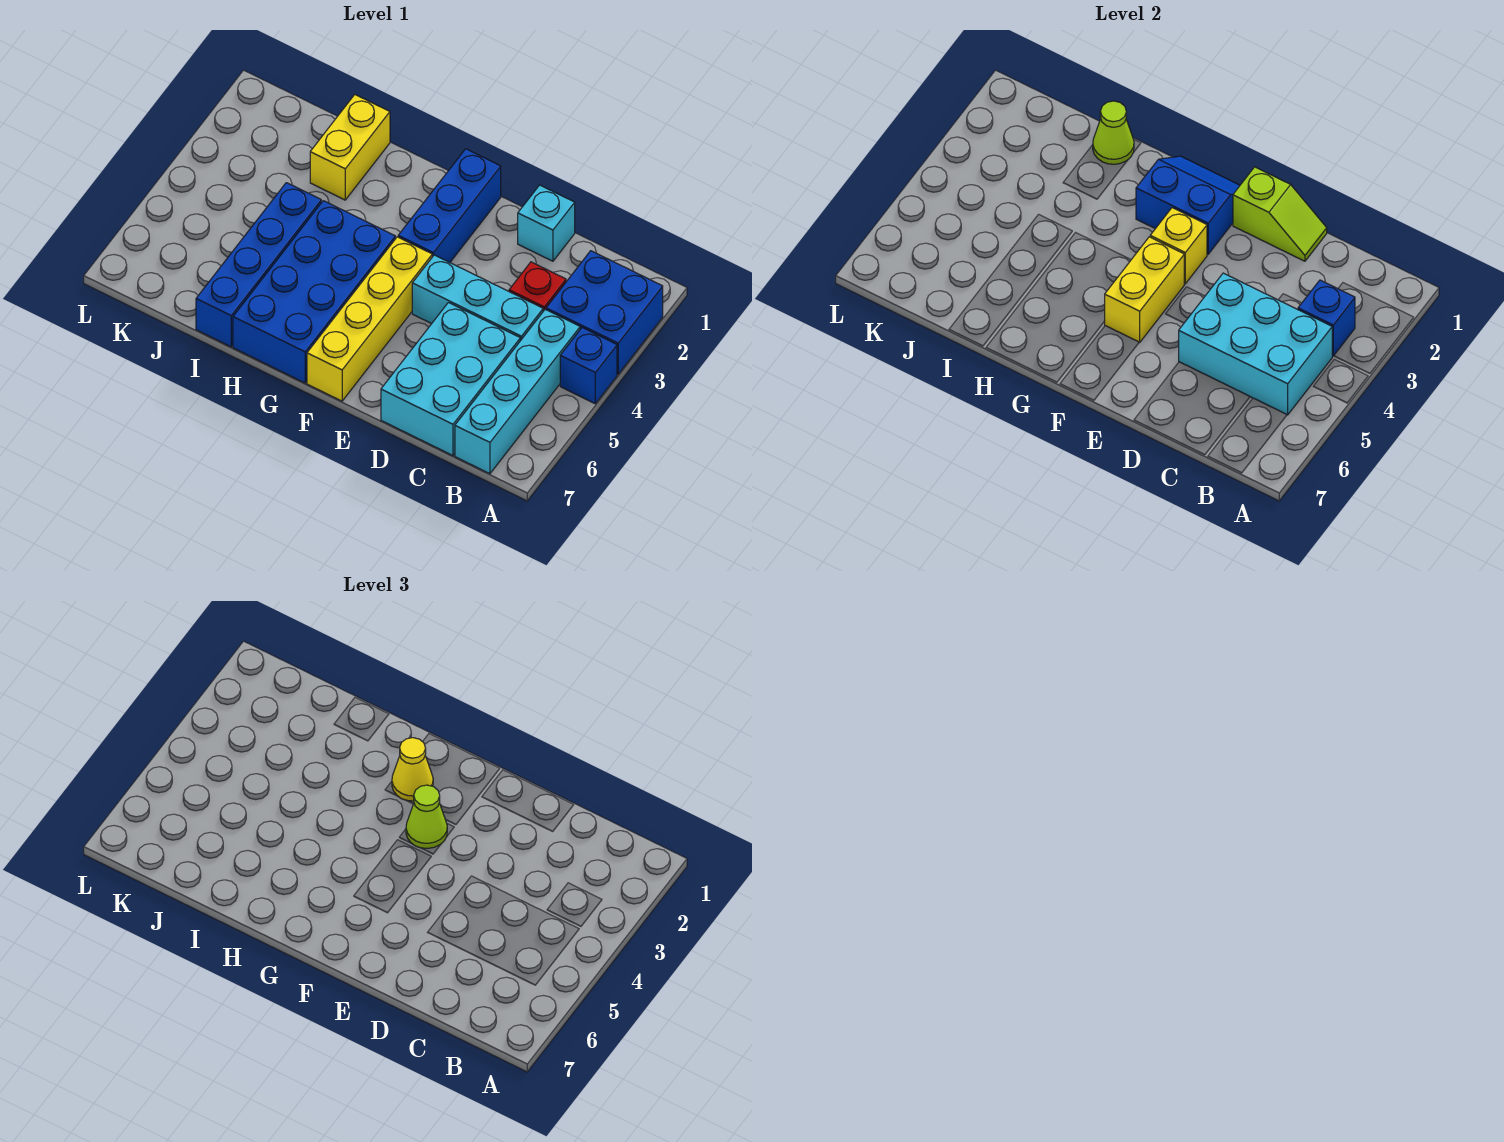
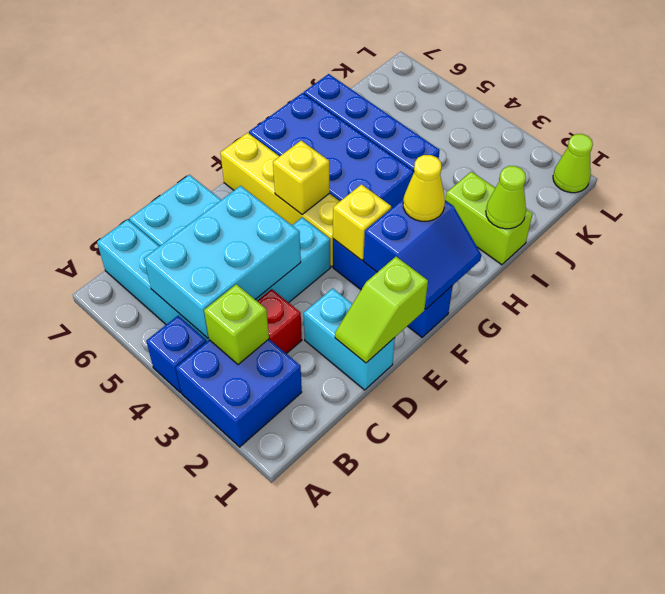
blue brick B3 level 2 -> lime brick B3 level 2
cyan brick D1 level 1 -> cyan brick D1:D2 level 1
lime cone F3 level 3 -> lime cone L1 level 1
yellow brick F4:F5 level 2 -> yellow brick F5 level 2
yellow brick I1:I2 level 1 -> lime brick I1:I2 level 1

